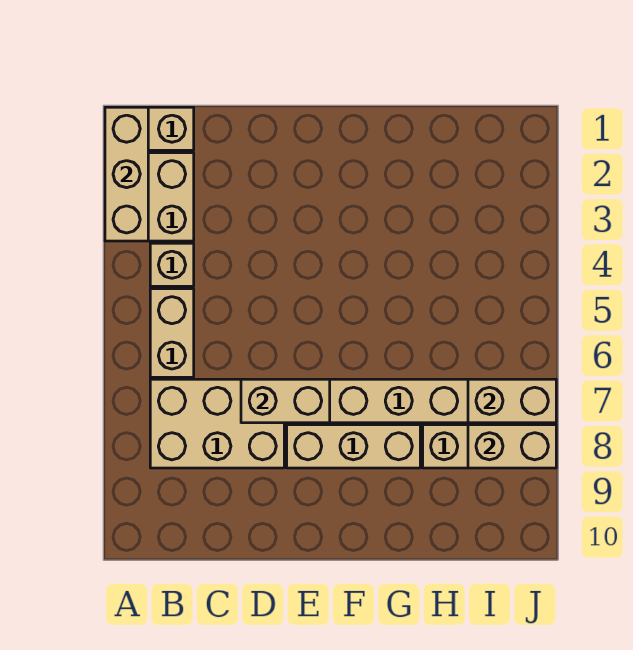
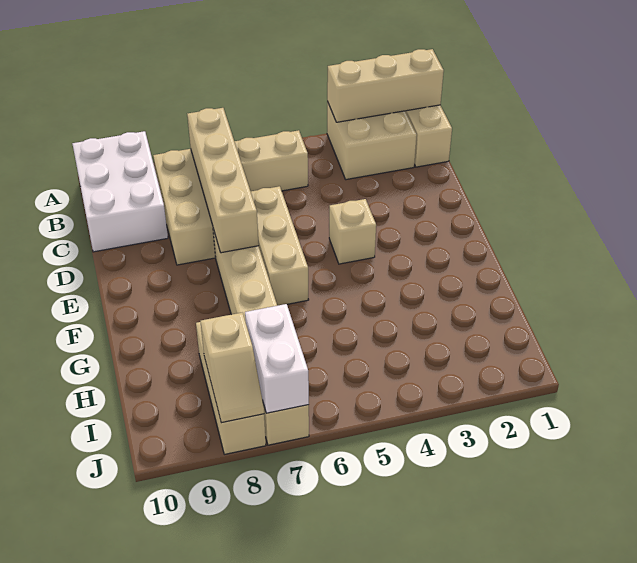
none -> white brick A9:C10 level 1
tan brick B4 level 1 -> tan brick E4 level 1
tan brick D7:E7 level 2 -> tan brick B7:E7 level 2
tan brick E8:G8 level 1 -> tan brick D6:F6 level 1
tan brick I7:J7 level 2 -> white brick I7:J7 level 2
tan brick I8:J8 level 2 -> tan slope I8:J8 level 2 top I

